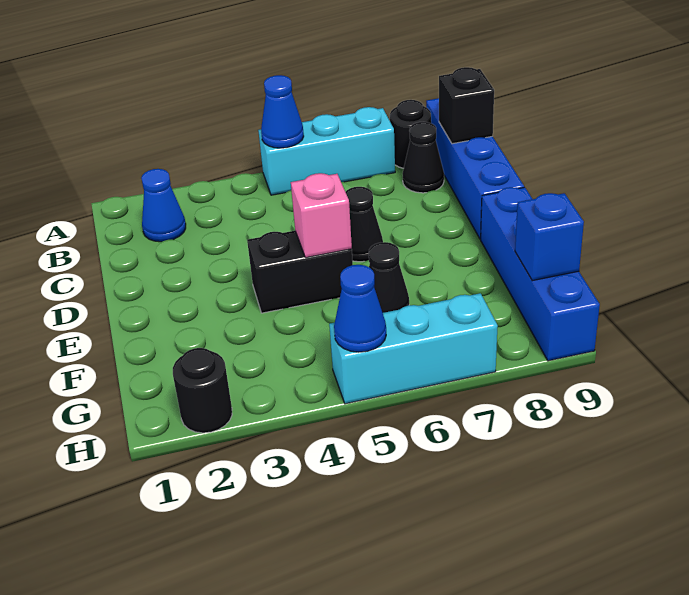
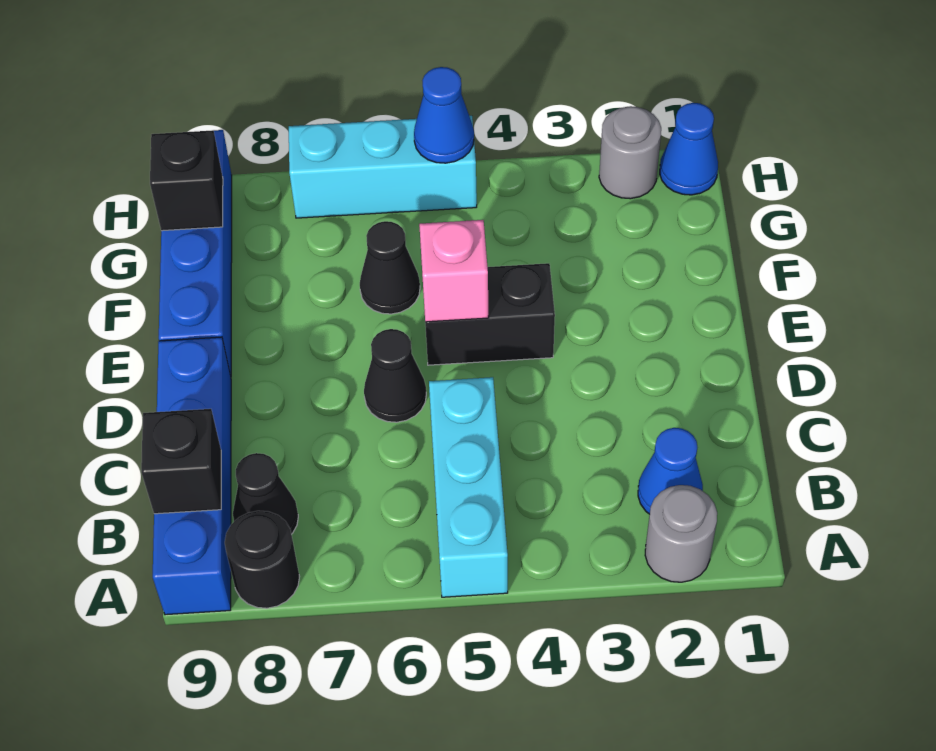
none -> grey round brick A2 level 1
cyan brick A5:A7 level 1 -> cyan brick A5:C5 level 1
blue cone A5 level 2 -> blue cone H1 level 1
blue brick G9 level 2 -> black brick G9 level 2
black round brick H2 level 1 -> grey round brick H2 level 1

